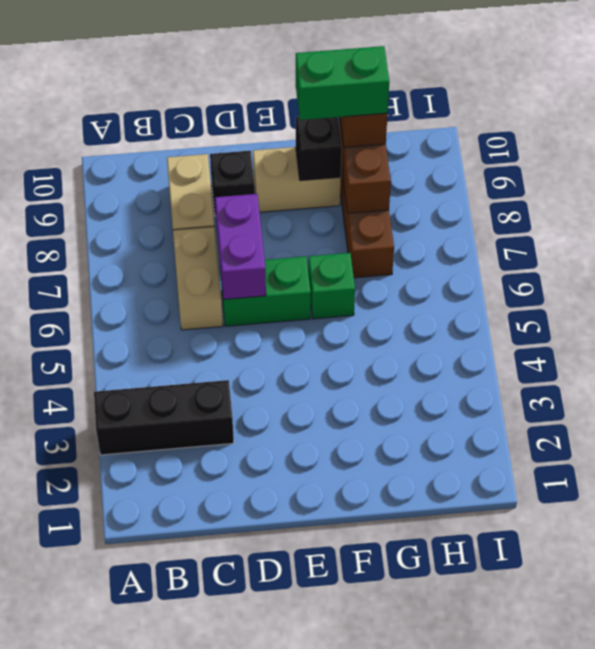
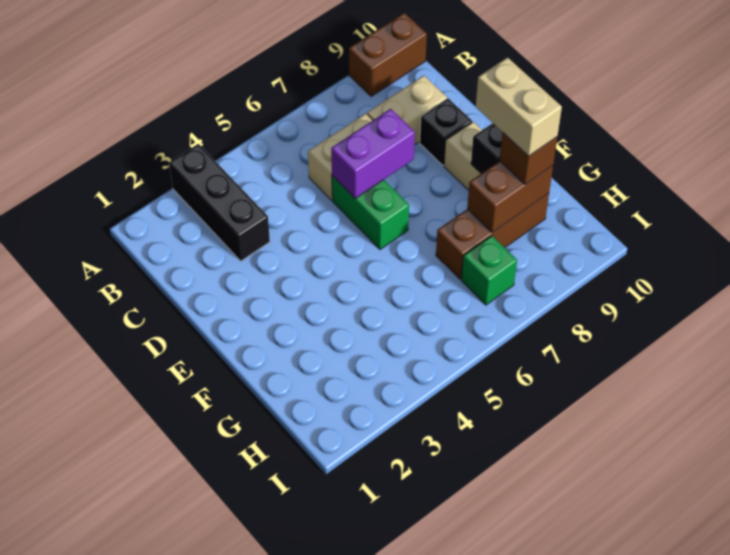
none -> brown brick A9:A10 level 1
green brick F6 level 1 -> green brick H7 level 1
green brick F9:G9 level 4 -> tan brick F9:G9 level 4

